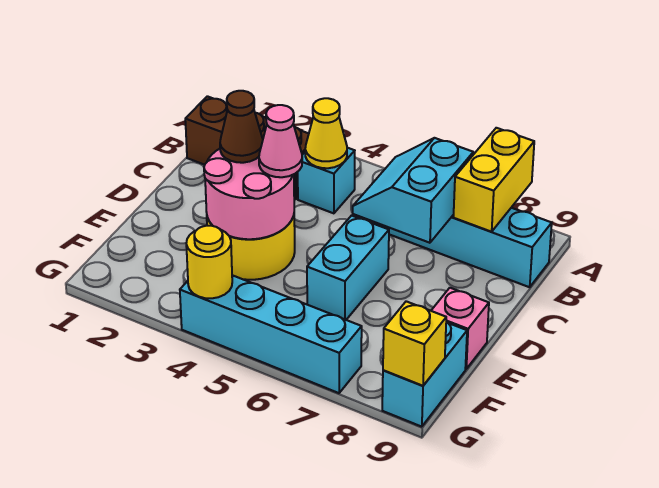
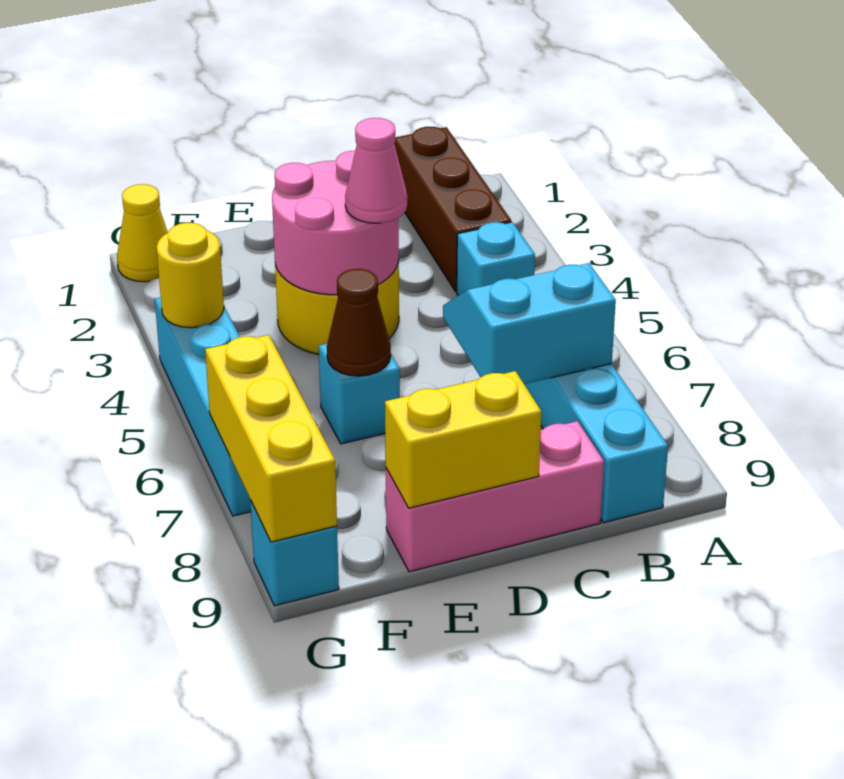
yellow brick A8:B8 level 2 -> yellow brick D9:E9 level 2
yellow cone B4 level 2 -> yellow cone G1 level 1
brown cone D3 level 3 -> brown cone E6 level 2
cyan brick D6:E6 level 1 -> cyan brick E6 level 1
pink brick E9 level 1 -> pink brick C9:E9 level 1
cyan brick F9:G9 level 1 -> cyan brick G9 level 1
yellow brick G9 level 2 -> yellow brick G7:G9 level 2

